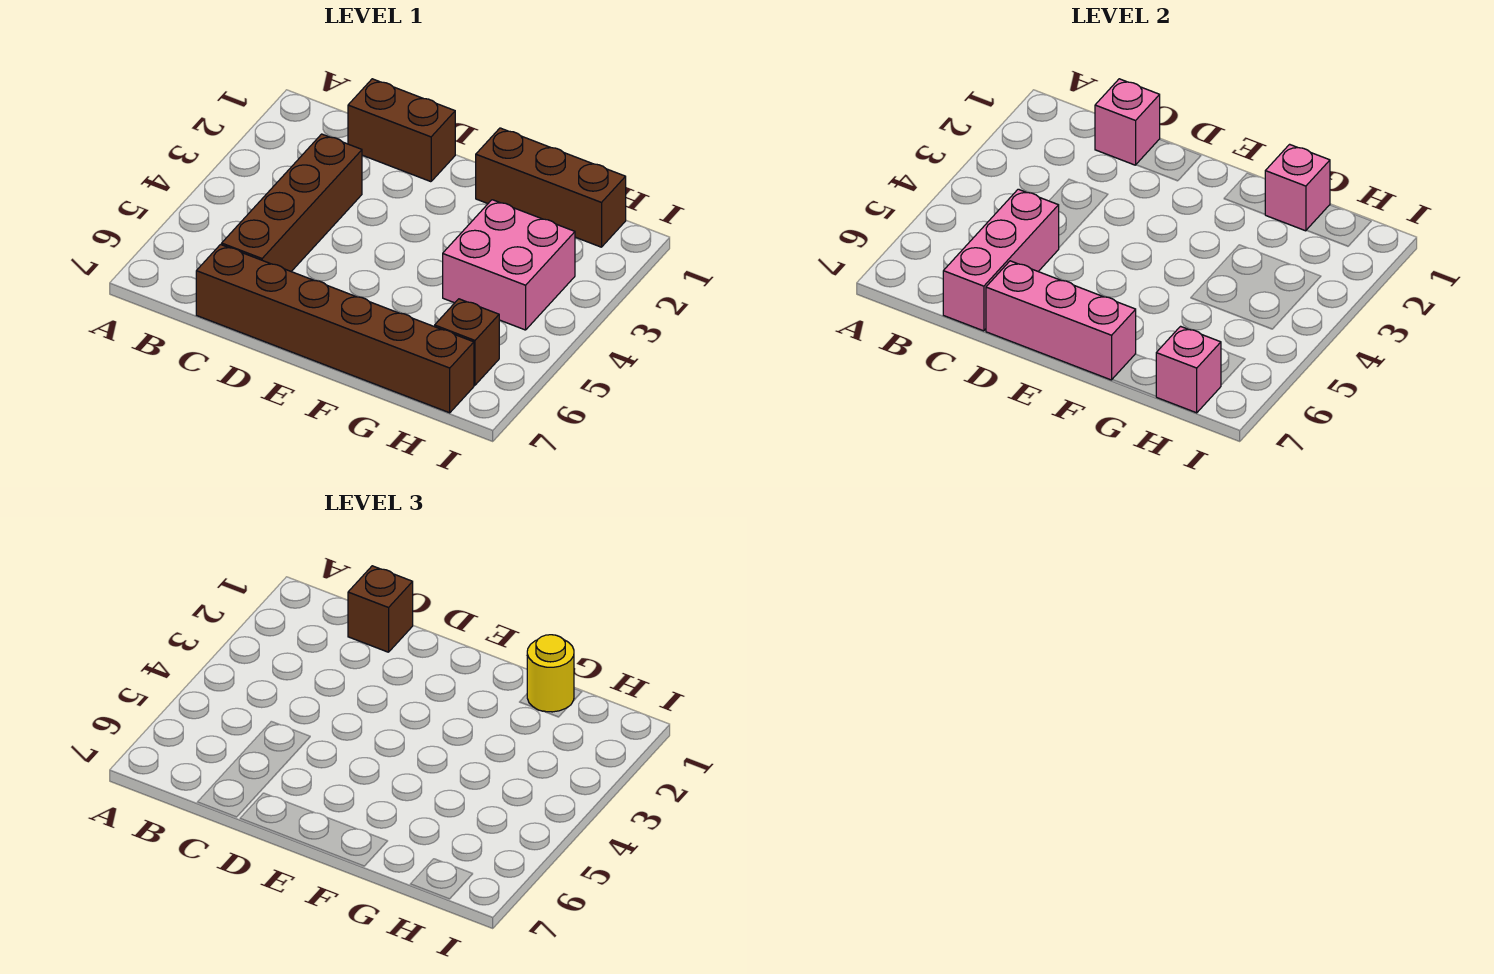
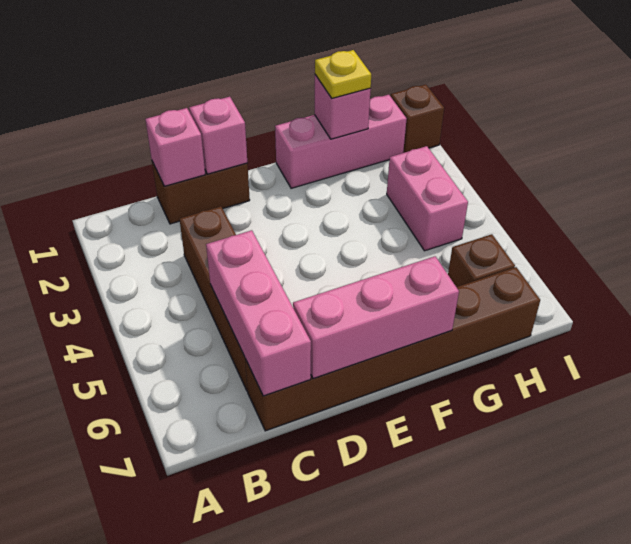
brown brick C1 level 3 -> brown brick I1 level 1
brown brick F1:H1 level 1 -> pink brick F1:H1 level 1
yellow round brick G1 level 3 -> yellow plate G1 level 3
pink brick G3:H4 level 1 -> pink brick H3:H4 level 1
pink brick H7 level 2 -> pink brick D1 level 2

